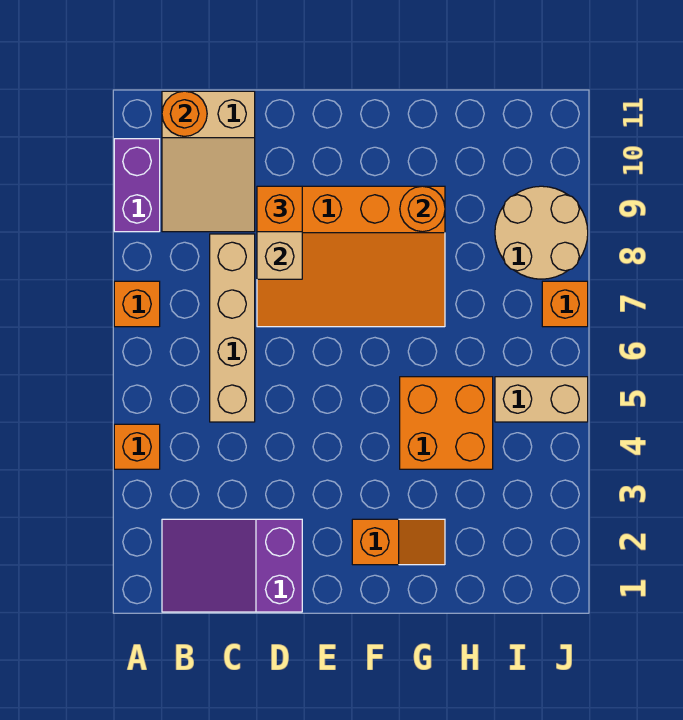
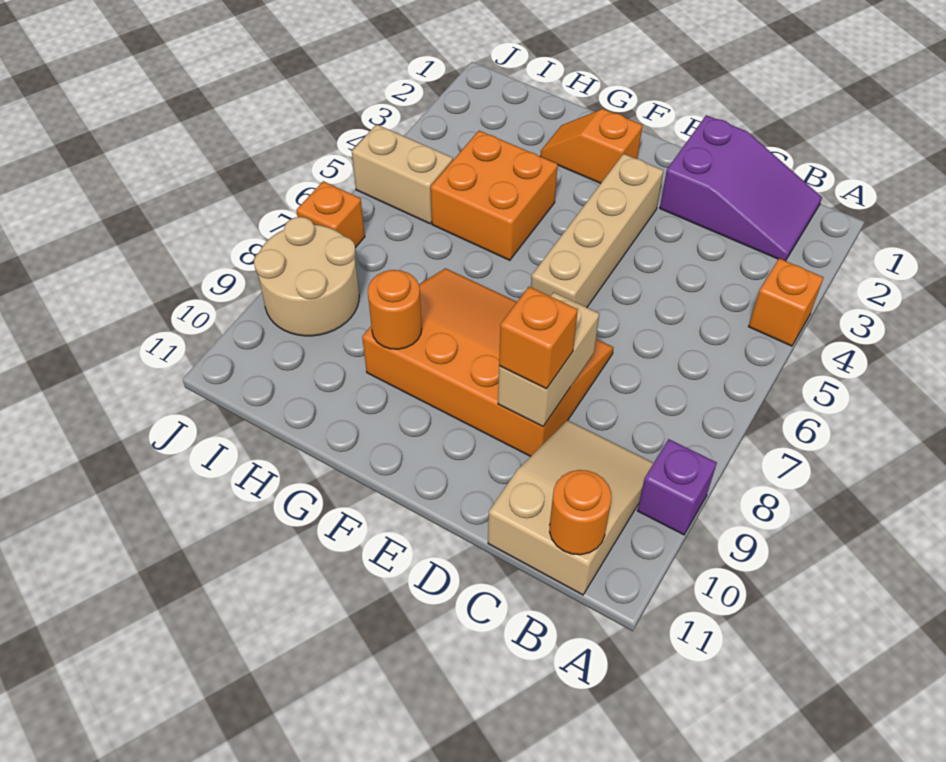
orange brick A7 level 1 -> none
purple brick A9:A10 level 1 -> purple brick A9 level 1
tan brick C5:C8 level 1 -> tan brick E3:E6 level 1

